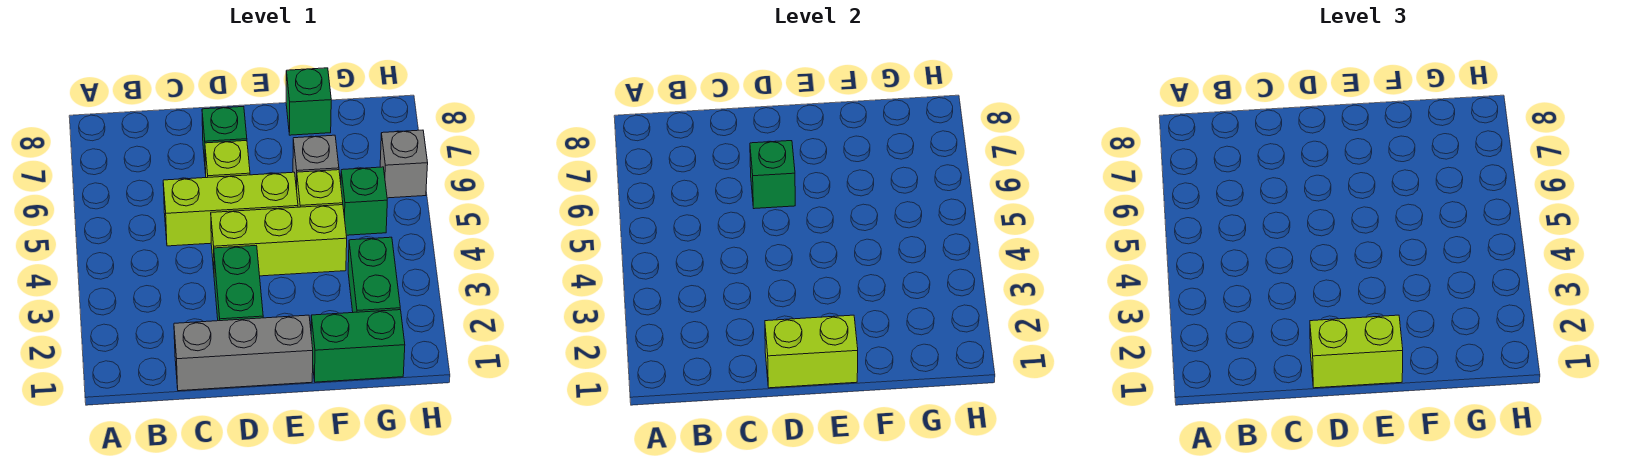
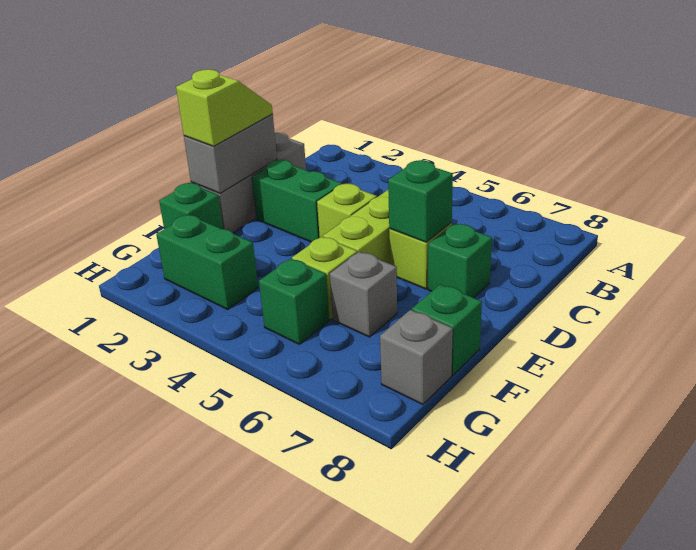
lime brick D1:E1 level 2 -> grey brick D1:E1 level 2
lime brick D1:E1 level 3 -> lime slope D1:E1 level 3 top E
lime brick D4:F4 level 1 -> lime brick D4 level 1
green brick F1:G1 level 1 -> green brick F1 level 1
grey brick H6 level 1 -> grey brick G8 level 1

